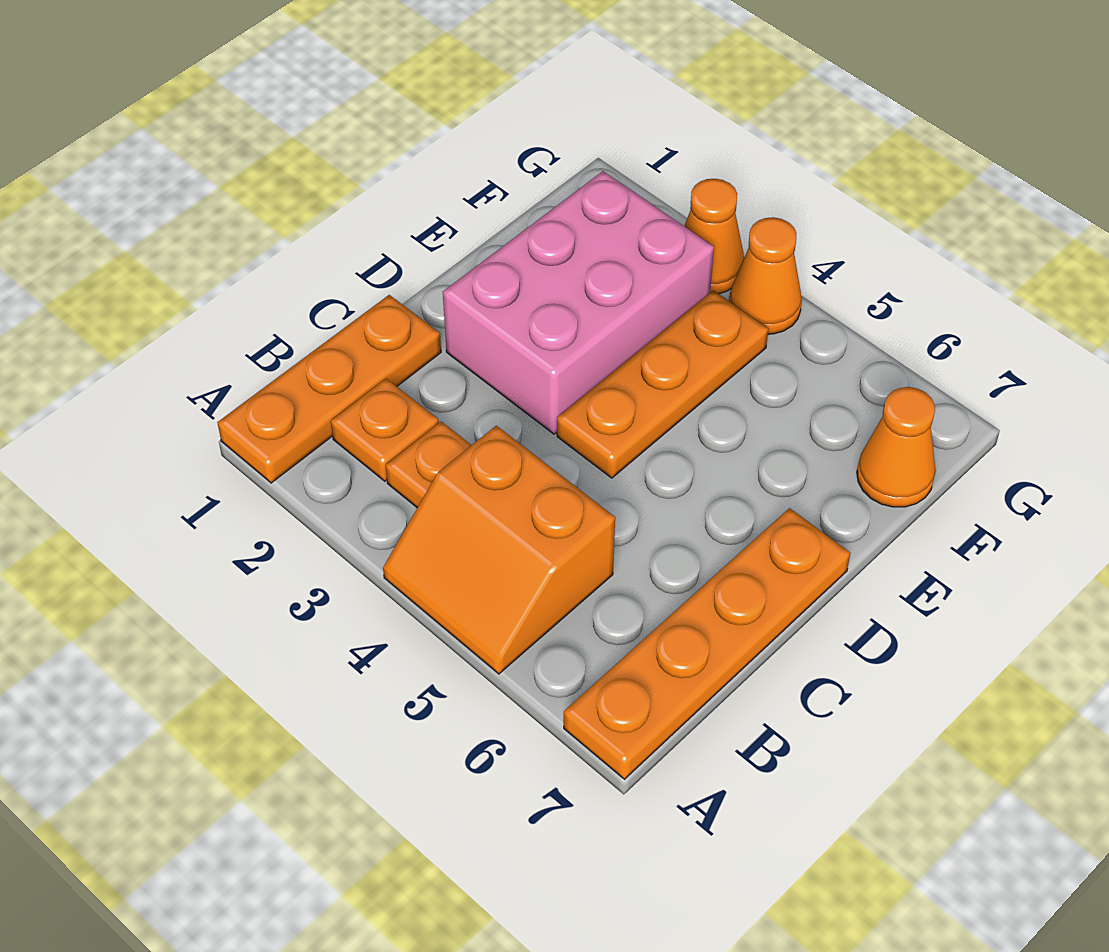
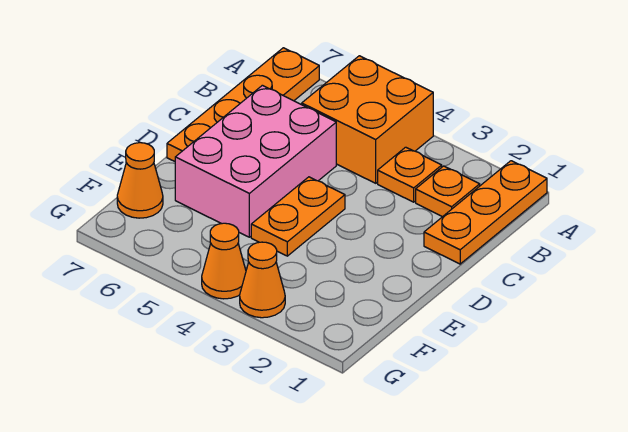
orange slope A4:B5 level 1 top B -> orange brick A4:B5 level 1
pink brick D2:F3 level 1 -> pink brick C5:E6 level 1
orange plate D4:F4 level 1 -> orange plate D4:E4 level 1

